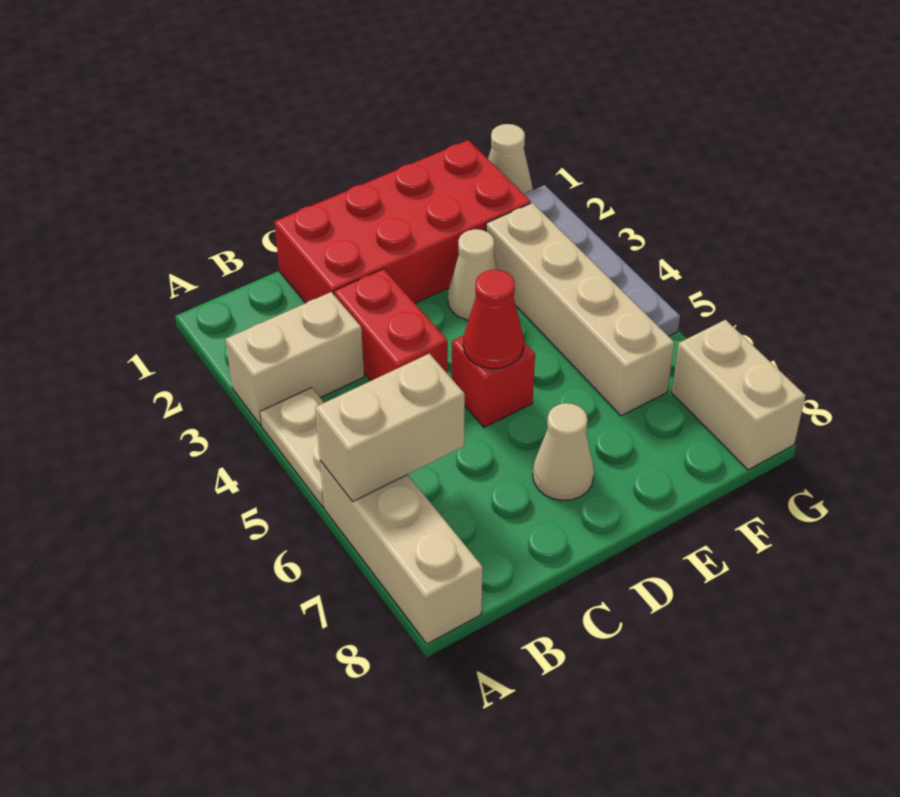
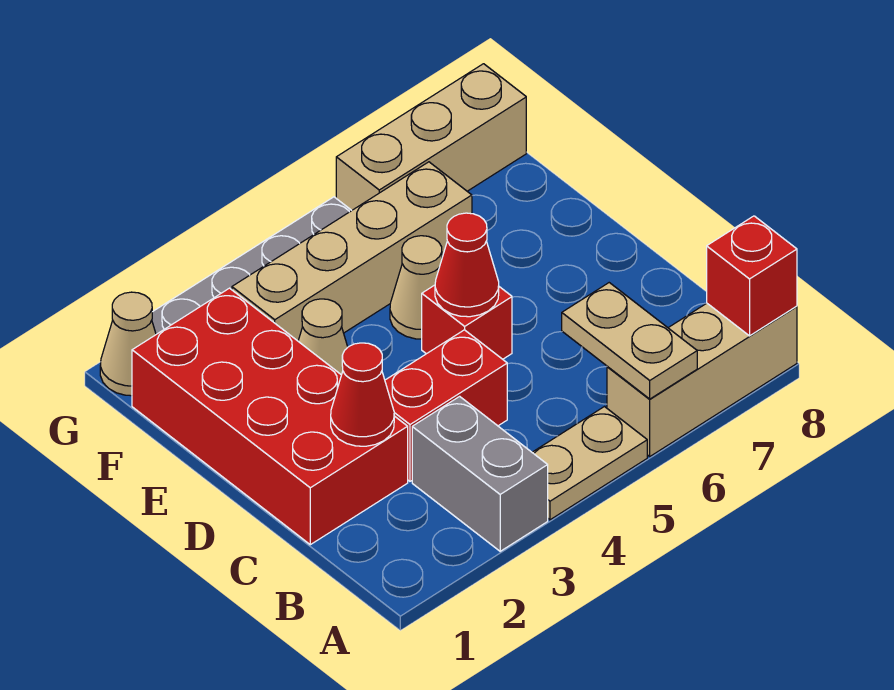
tan brick A3:B3 level 1 -> grey brick A3:B3 level 1
tan brick A6:B6 level 2 -> tan plate A6:B6 level 2
none -> red brick A8 level 2
none -> red cone C2 level 2
tan cone D7 level 1 -> tan cone E5 level 1
tan brick G7:G8 level 1 -> tan brick G6:G8 level 1

